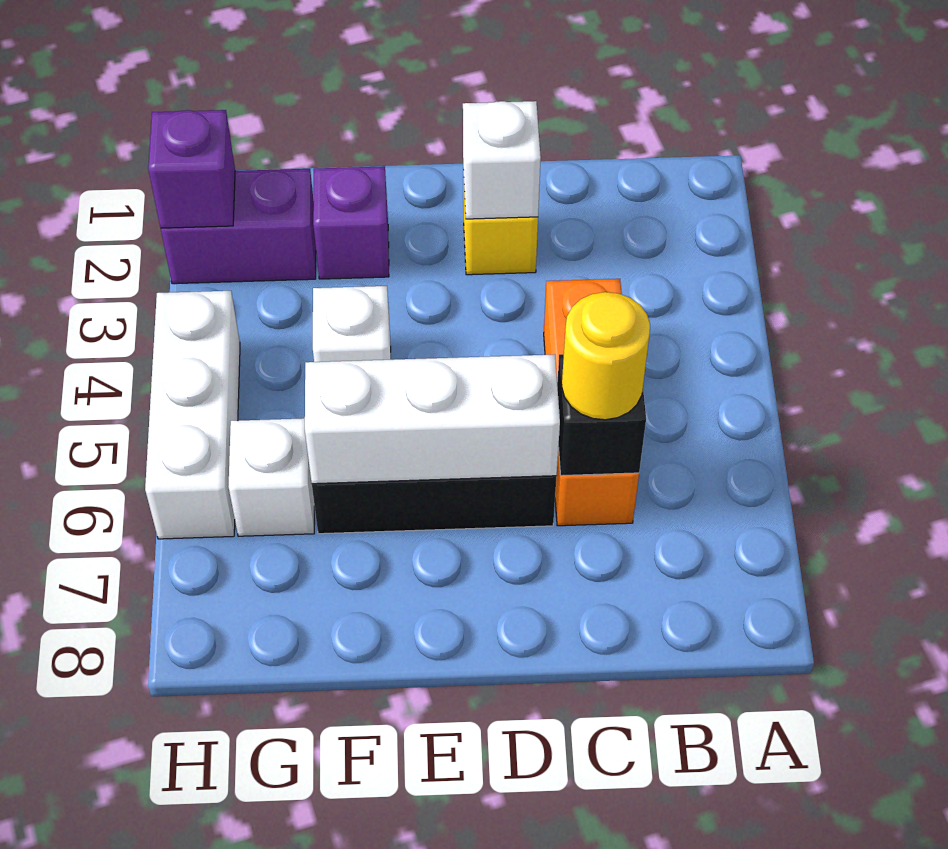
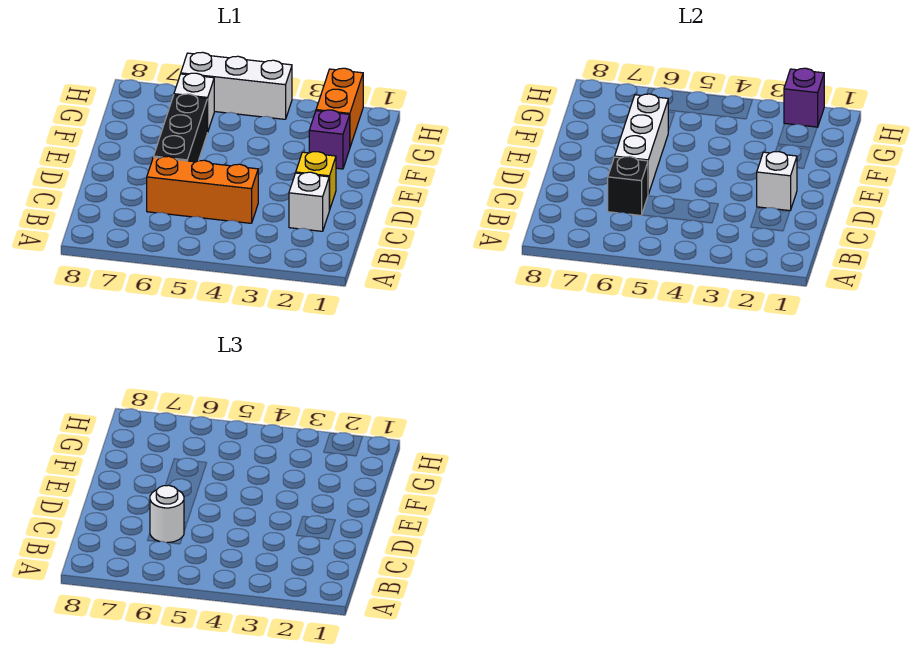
yellow round brick C6 level 3 -> white round brick C6 level 3
white brick F4 level 1 -> white brick C2 level 1
purple brick G2:H2 level 1 -> orange brick G2:H2 level 1

